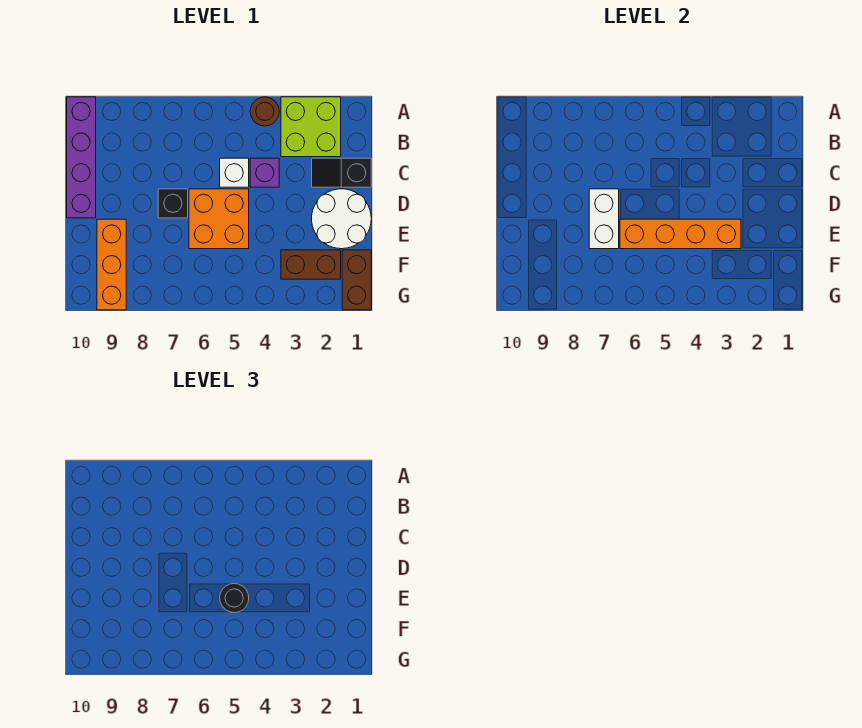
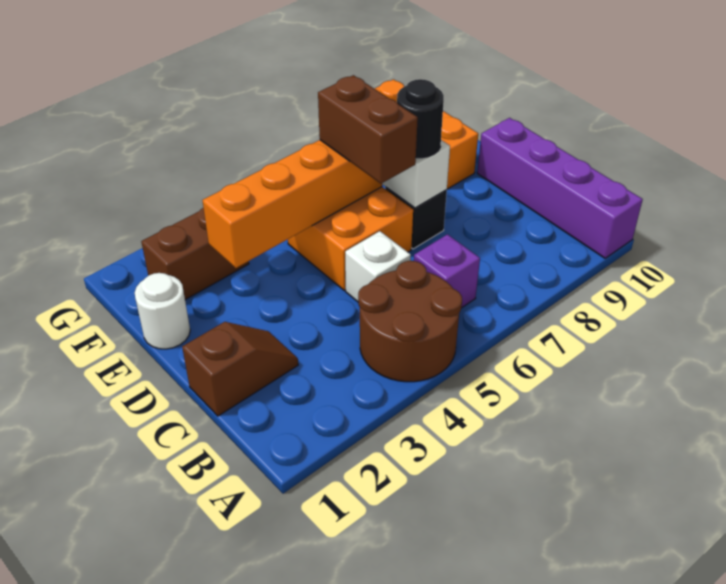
lime brick A2:B3 level 1 -> none
brown round brick A4 level 1 -> brown round brick A4:B5 level 1
black slope C1:C2 level 1 top 1 -> brown slope C1:C2 level 1 top 1
purple brick C4 level 1 -> purple brick B6 level 1
white round brick D1:E2 level 1 -> white round brick E1 level 1
black round brick E5 level 3 -> black round brick D7 level 3
brown brick F1:G1 level 1 -> brown brick D6:E6 level 3

